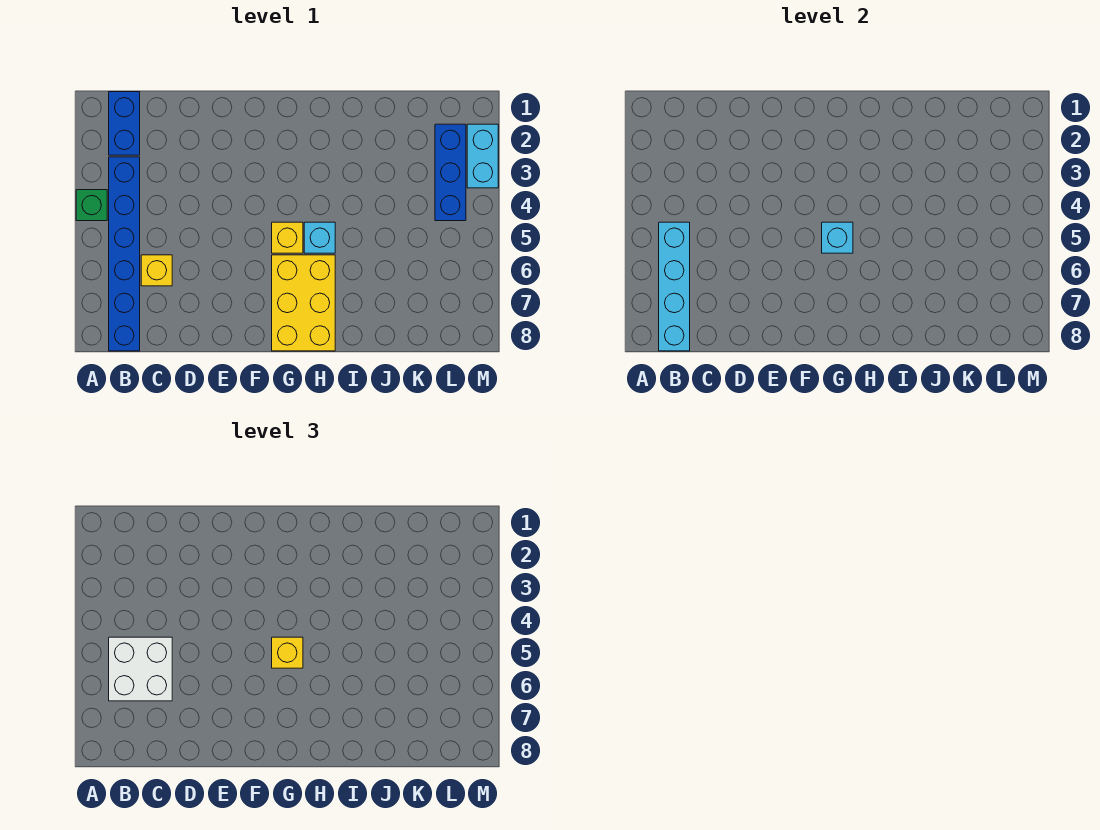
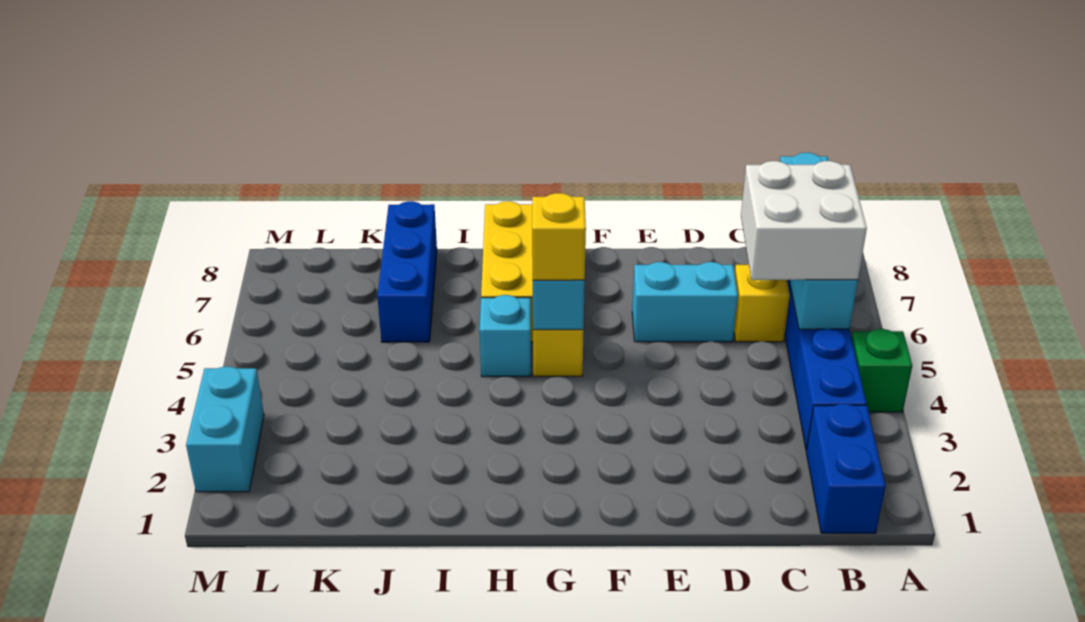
none -> cyan brick D6:E6 level 1
blue brick L2:L4 level 1 -> blue brick J6:J8 level 1

